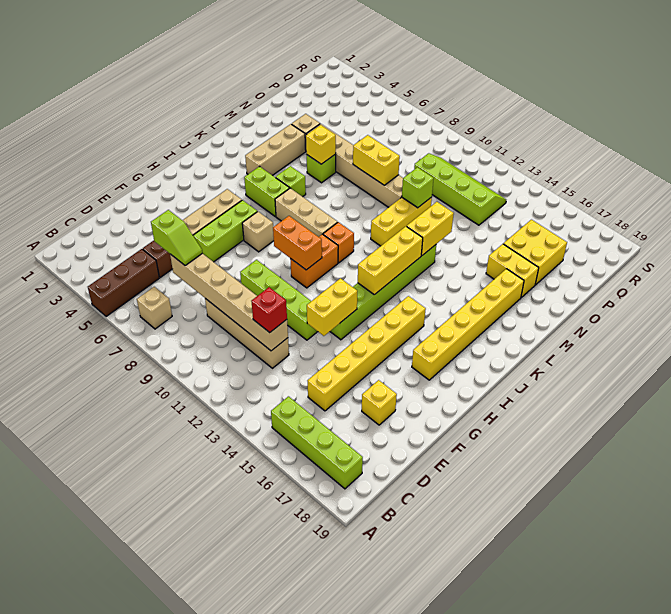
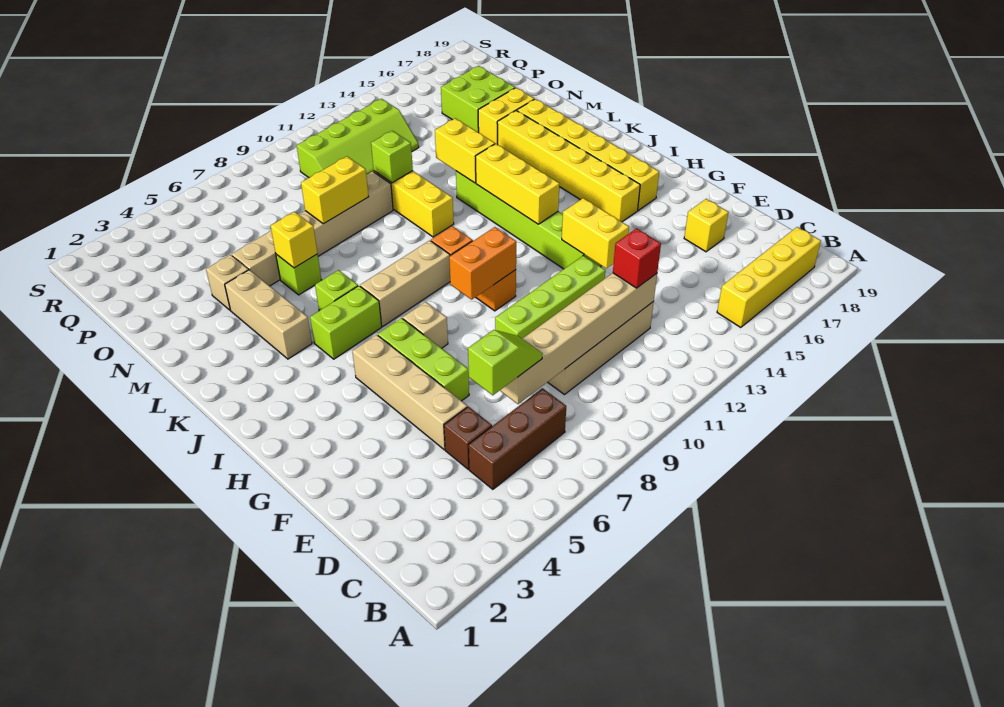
brown brick A5:C5 level 1 -> brown brick C5:C7 level 1
tan brick B7 level 1 -> none
lime brick B15:B18 level 1 -> yellow brick B15:B18 level 1
yellow brick D15:I15 level 1 -> yellow brick H16:M16 level 1
yellow brick O16:P17 level 1 -> lime brick O16:P17 level 1
lime slope P10:Q13 level 1 top P -> lime slope P10:Q13 level 1 top Q

